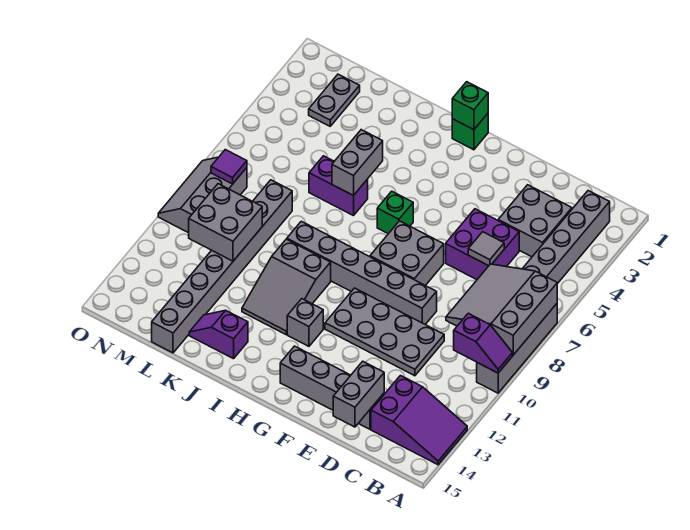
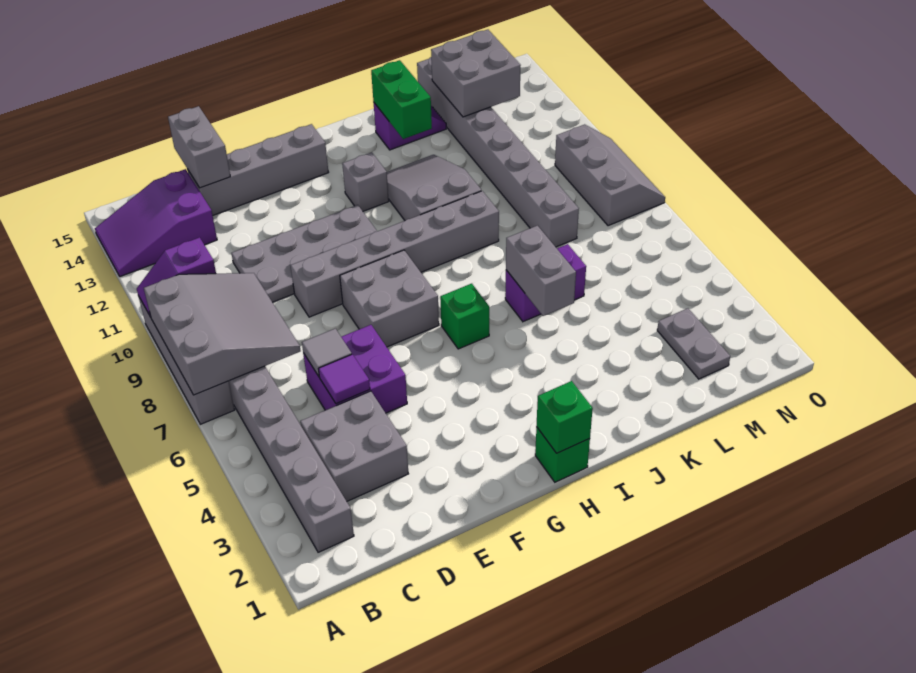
none -> green brick J13:J14 level 2
grey brick L10:M11 level 2 -> grey brick L13:M14 level 2
purple tile N8 level 2 -> purple tile D5 level 2

